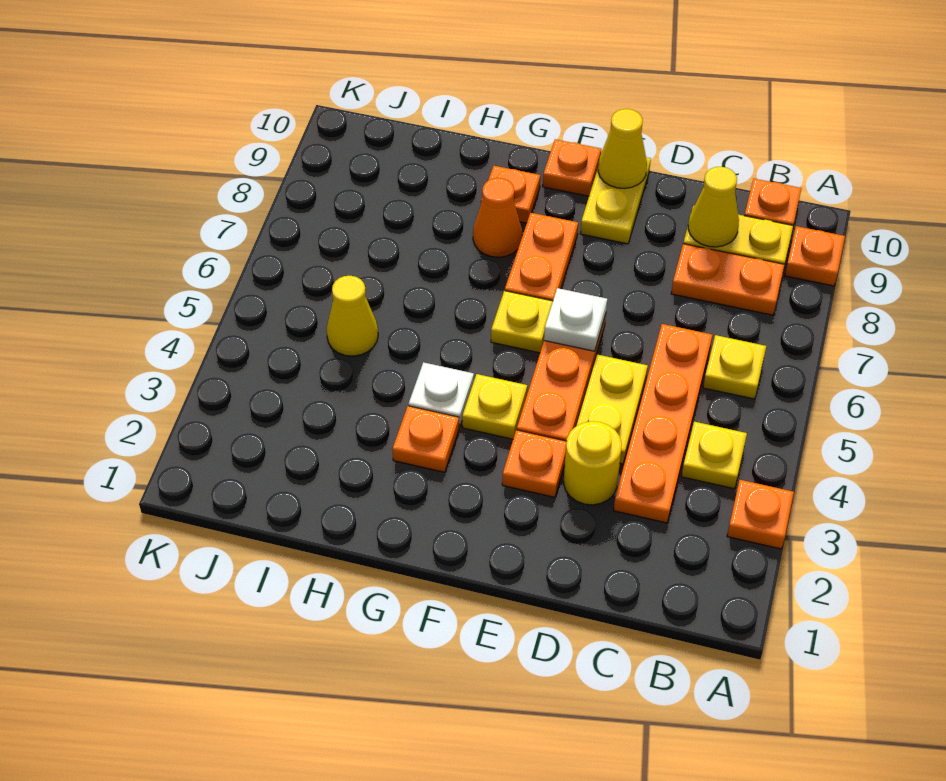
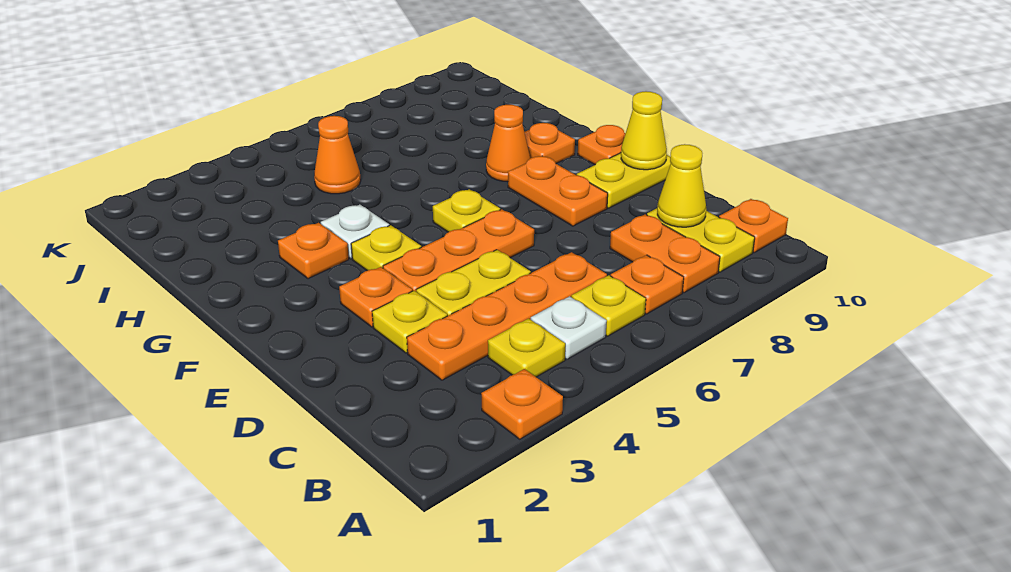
orange plate A9 level 1 -> orange plate B7 level 1
yellow round brick D3 level 1 -> yellow plate D3 level 1
white plate E6 level 2 -> white plate B5 level 1
orange plate F7:F8 level 1 -> orange plate E8:F8 level 1
yellow cone I5 level 1 -> orange cone I5 level 1

